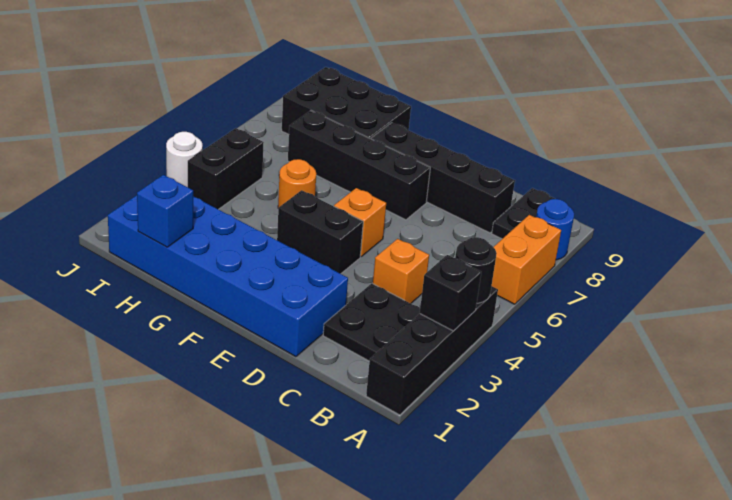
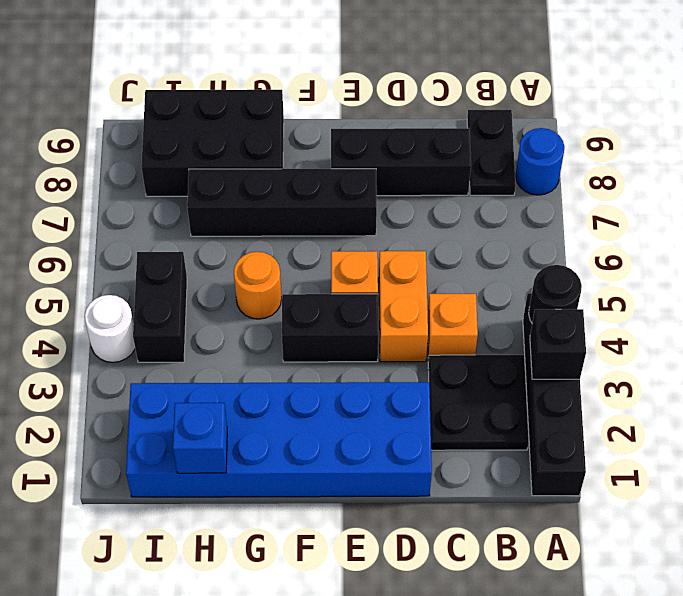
orange brick A6:A7 level 1 -> orange brick D4:D5 level 1
black brick C8:F8 level 1 -> black brick C8:E8 level 1

